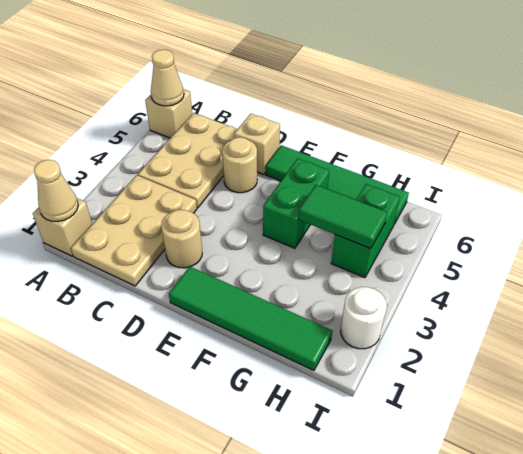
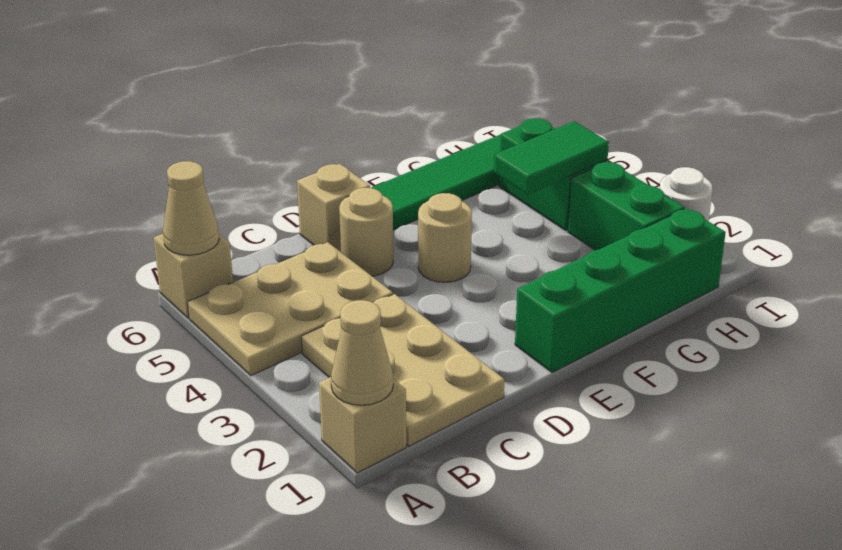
tan plate B4:C6 level 1 -> tan plate A4:C5 level 1
tan round brick D2 level 1 -> tan round brick E4 level 1
green tile E1:H1 level 1 -> green brick E1:H1 level 1
green brick F4:F5 level 1 -> green brick H2:H3 level 1

